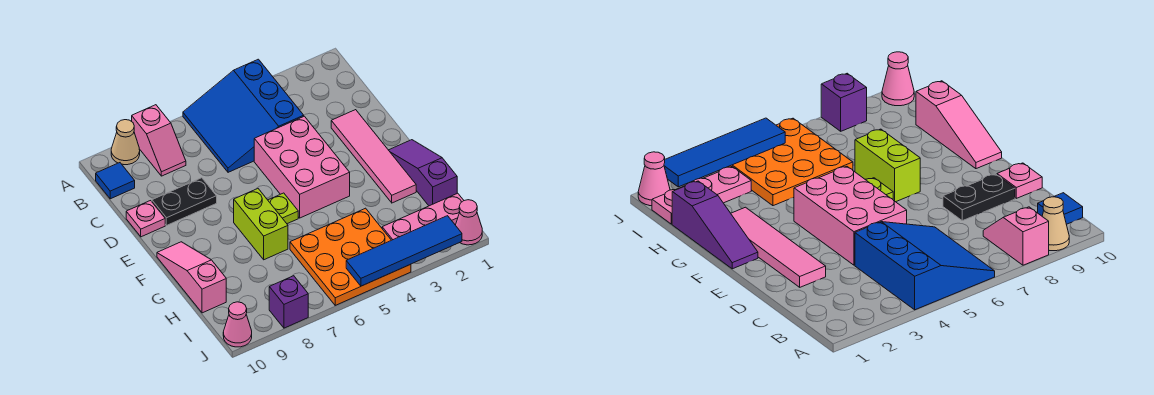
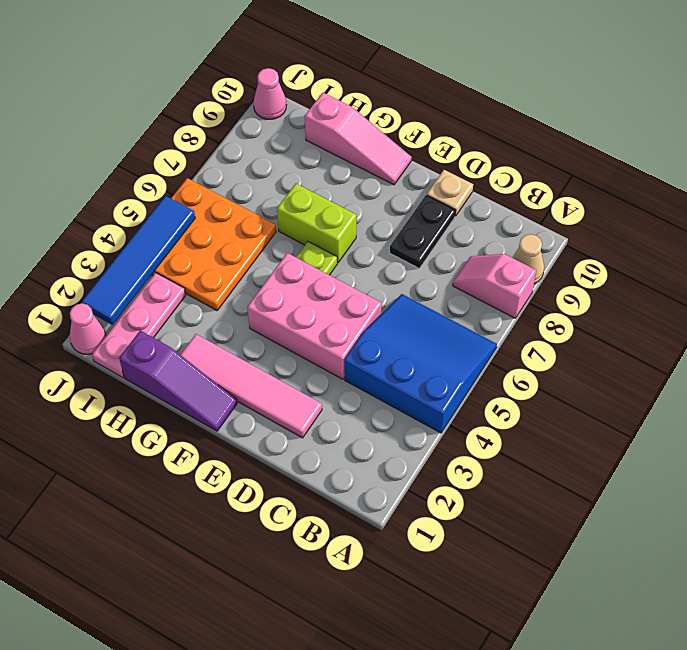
blue tile B10 level 1 -> none
pink plate D10 level 1 -> tan plate D10 level 1
purple brick J8 level 1 -> none

